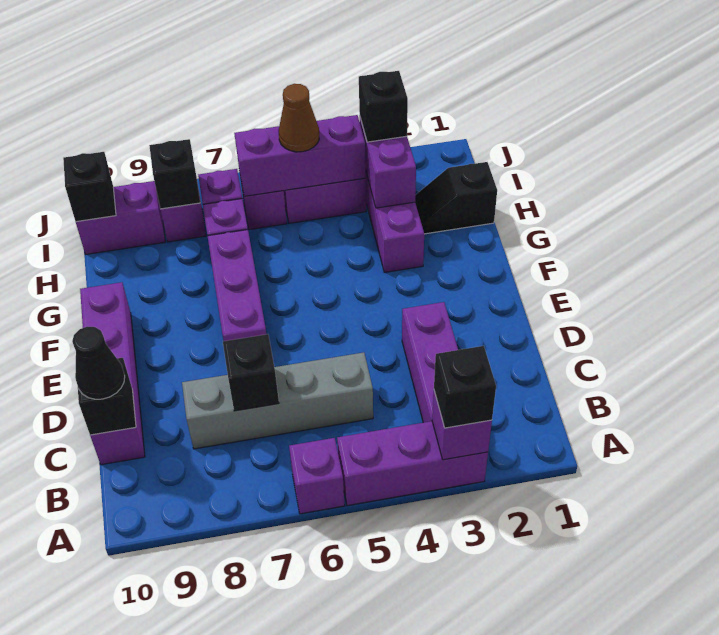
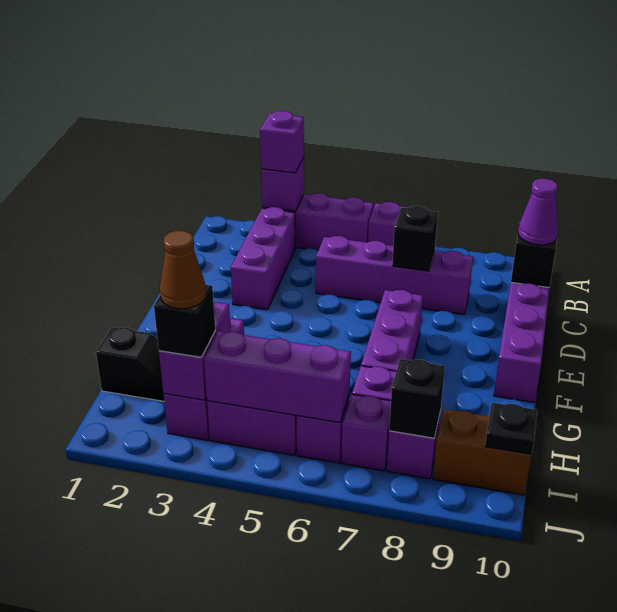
black brick A3 level 3 -> purple brick A3 level 3
grey brick C5:C8 level 1 -> purple brick C5:C8 level 1
black cone C10 level 3 -> purple cone C10 level 3
brown cone I5 level 3 -> brown cone I3 level 4
purple brick I9:I10 level 1 -> brown brick I9:I10 level 1
black brick I10 level 2 -> black plate I10 level 2

